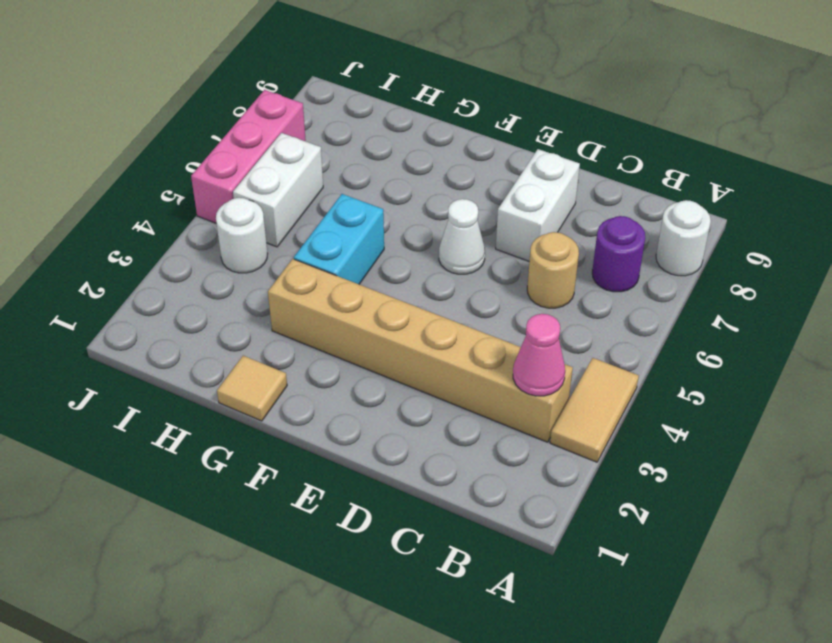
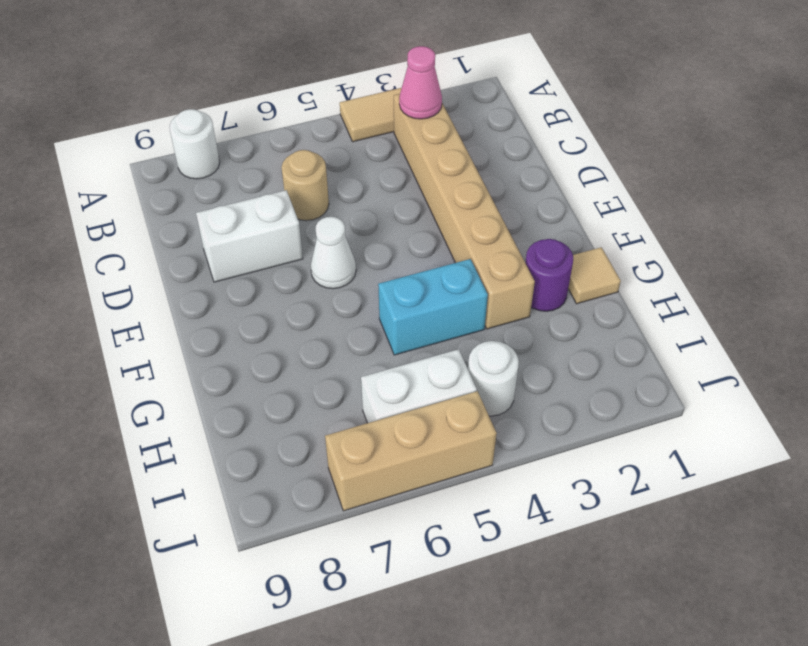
purple round brick B7 level 1 -> purple round brick G2 level 1
pink brick J5:J7 level 1 -> tan brick J5:J7 level 1

